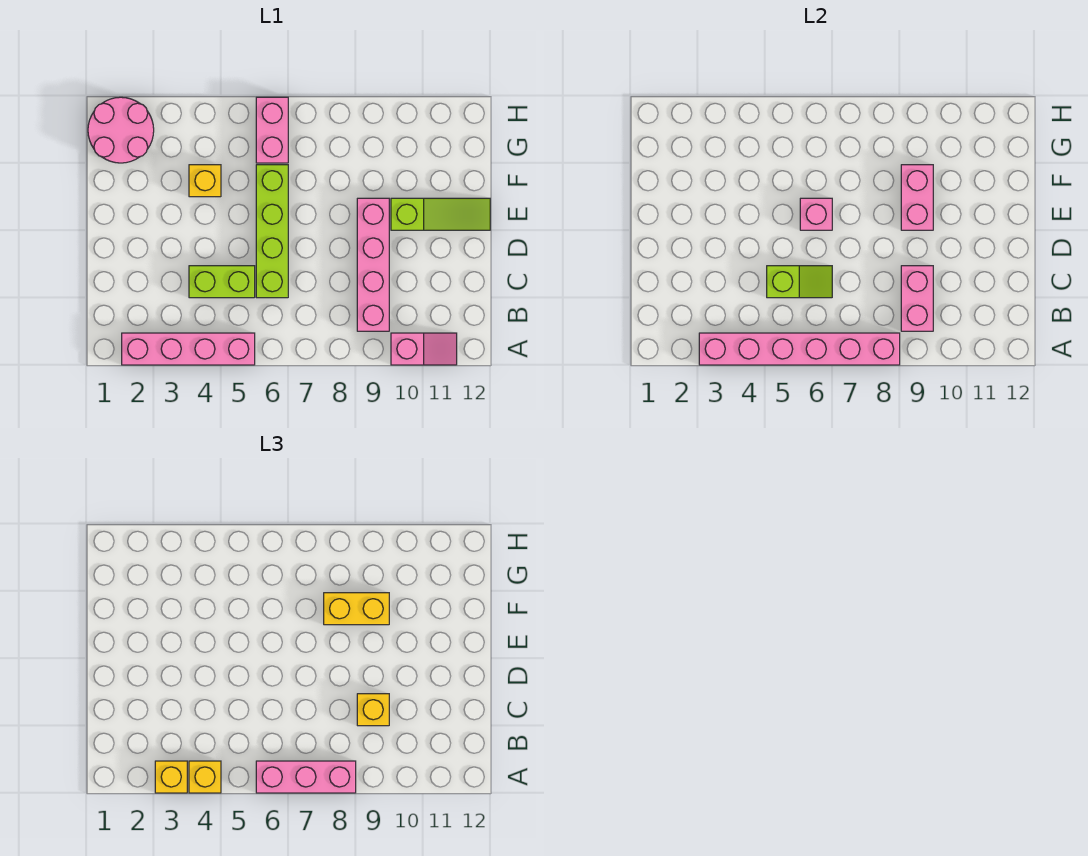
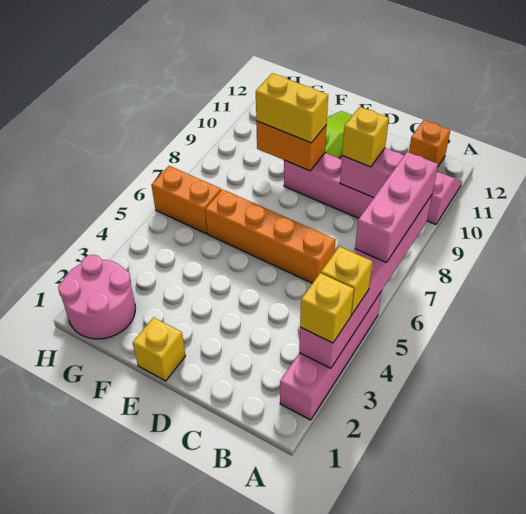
none -> orange brick B12 level 1
lime brick C4:C5 level 1 -> none
lime slope C5:C6 level 2 top 5 -> none
lime brick C6:F6 level 1 -> orange brick C6:F6 level 1
pink brick E6 level 2 -> none
pink brick E9:F9 level 2 -> orange brick E9:F9 level 2
yellow brick F4 level 1 -> yellow brick E1 level 1
yellow brick F8:F9 level 3 -> yellow brick E9:F9 level 3
pink brick G6:H6 level 1 -> orange brick G6:H6 level 1

